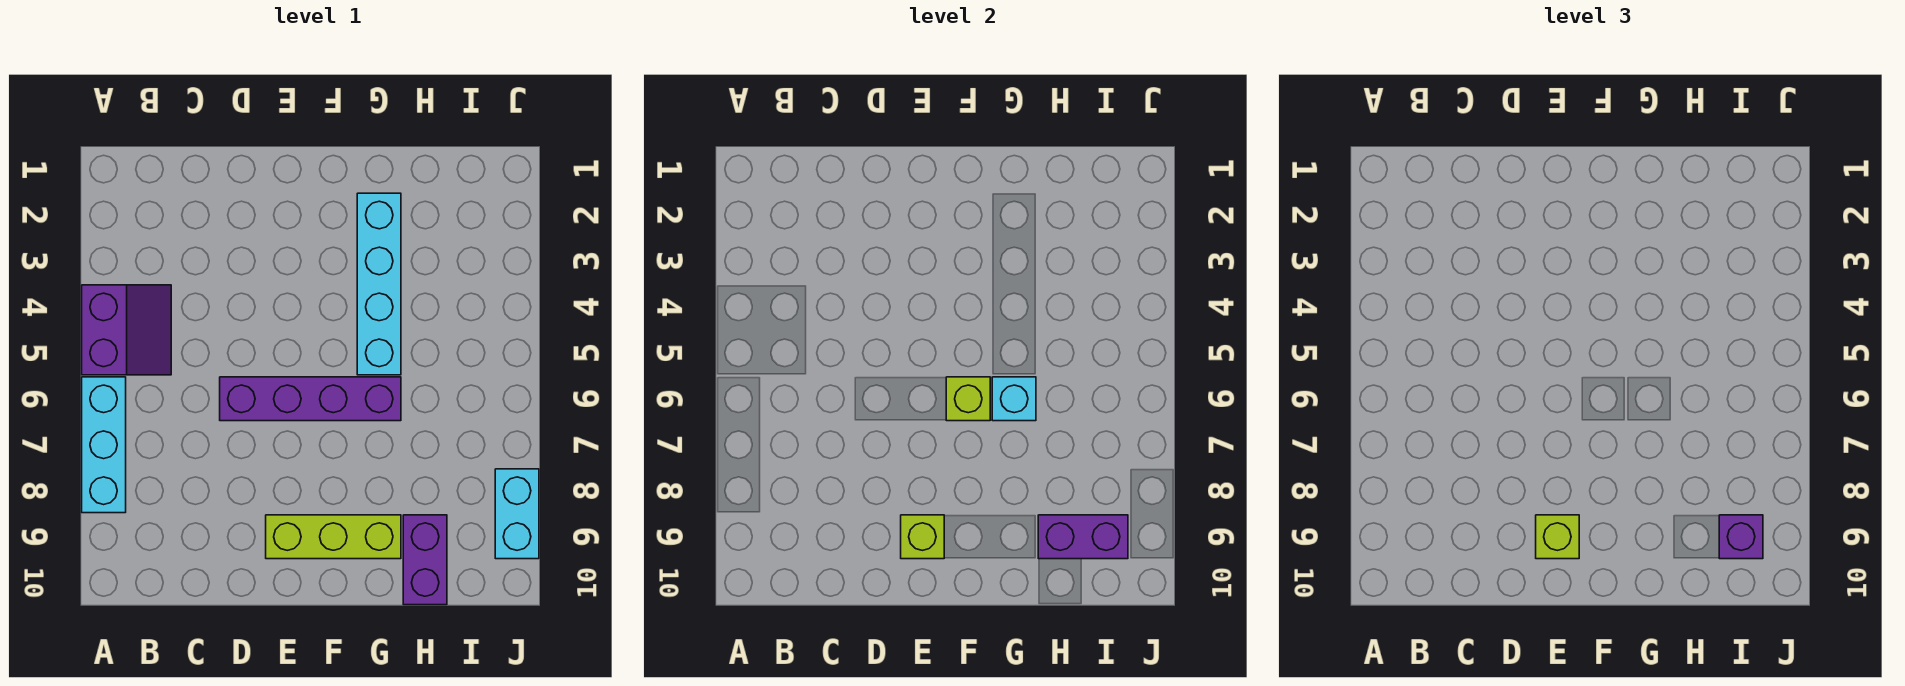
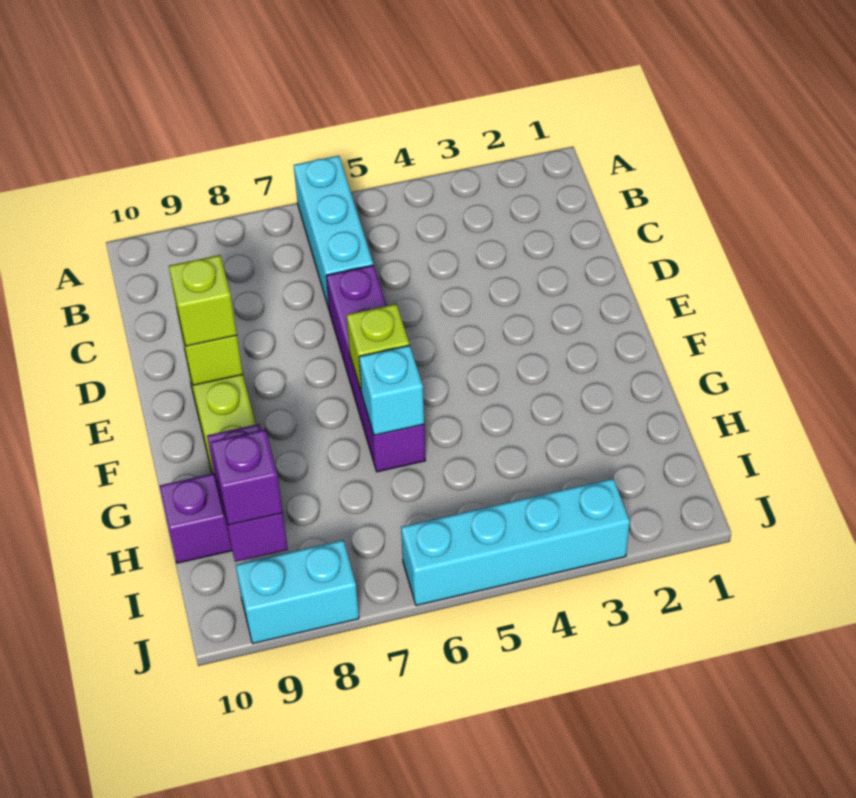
purple slope A4:B5 level 1 top A -> none
cyan brick A6:A8 level 1 -> cyan brick A6:C6 level 1
cyan brick G2:G5 level 1 -> cyan brick J3:J6 level 1

